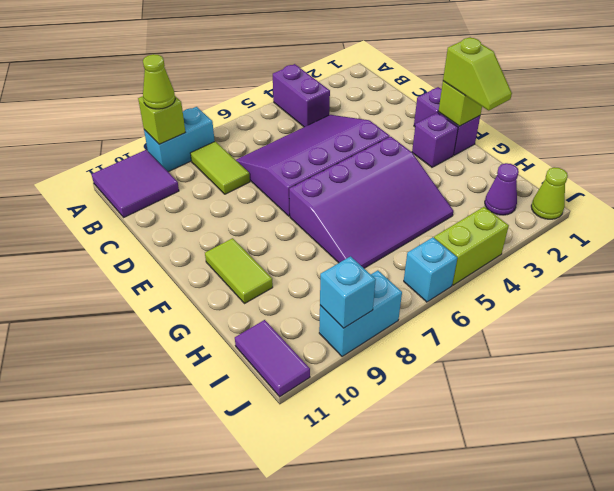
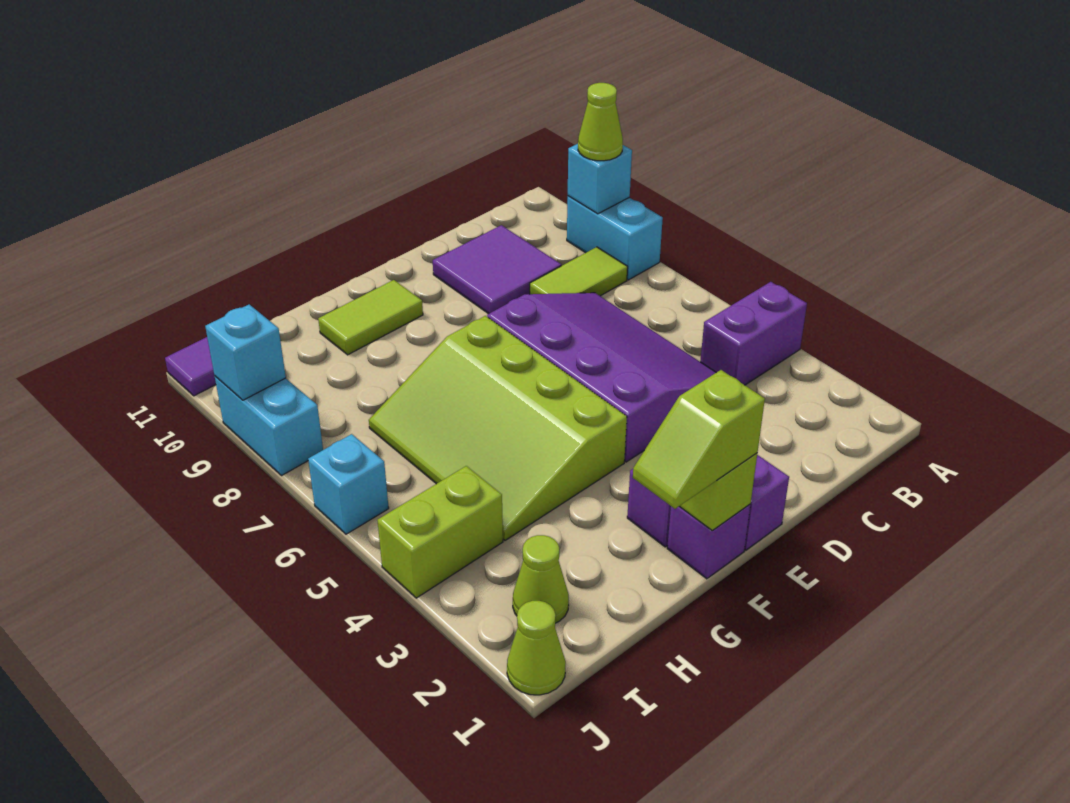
lime brick A9 level 2 -> cyan brick A9 level 2
purple tile A10:B11 level 1 -> purple tile C9:D10 level 1
purple slope F4:H7 level 1 top F -> lime slope F4:H7 level 1 top F
purple cone I2 level 1 -> lime cone I2 level 1
lime brick J4:J5 level 1 -> lime brick I4:J4 level 1

